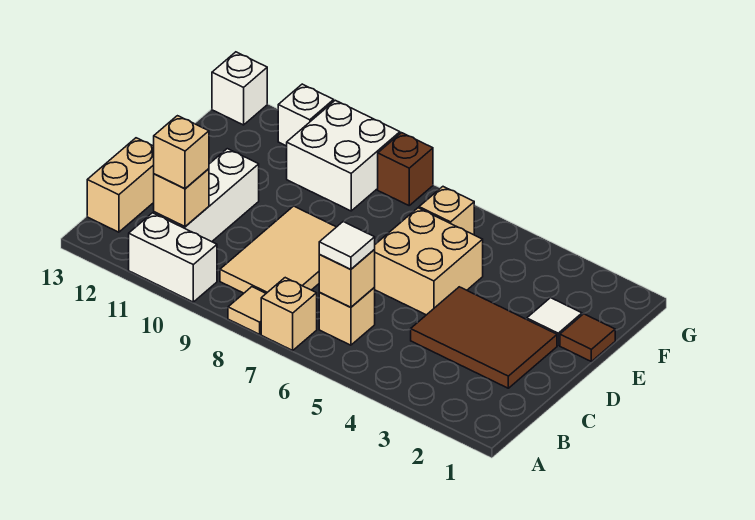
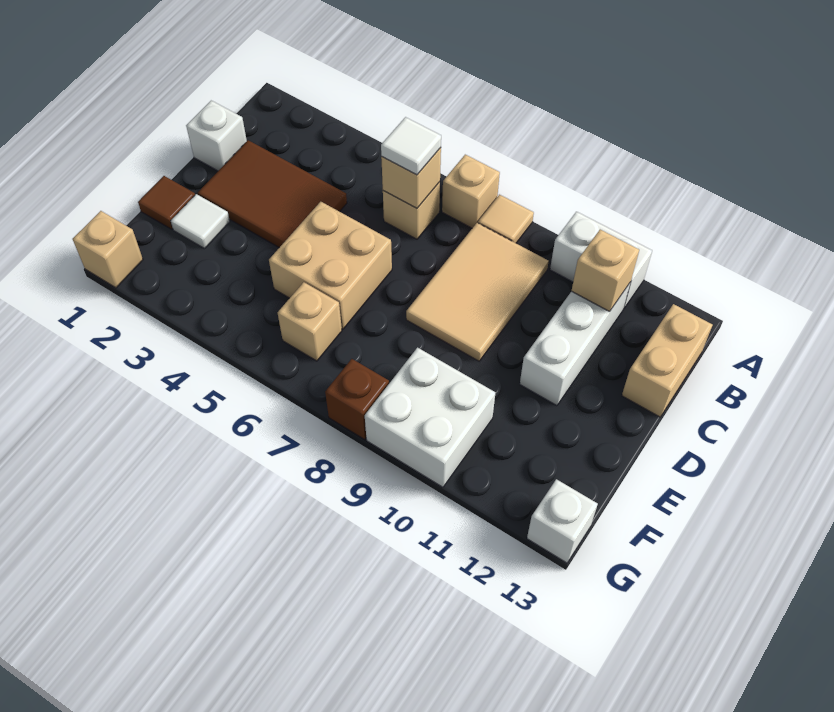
tan brick B11 level 3 -> tan brick G1 level 1
white brick G11 level 1 -> white brick C1 level 1

